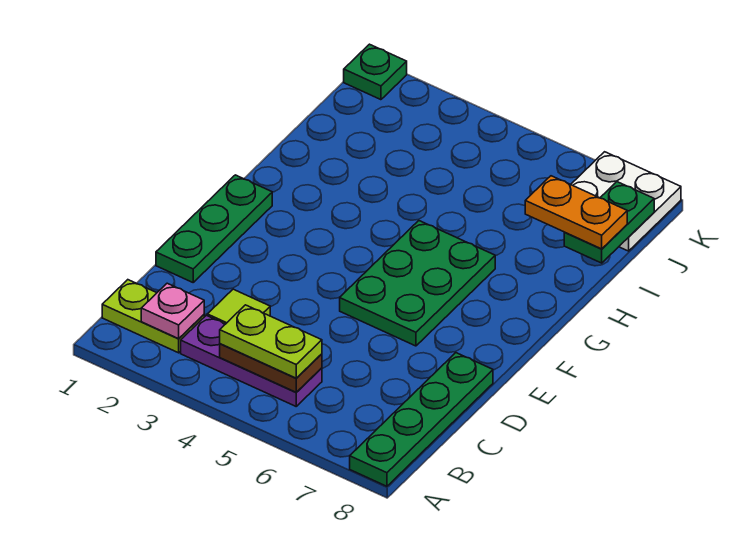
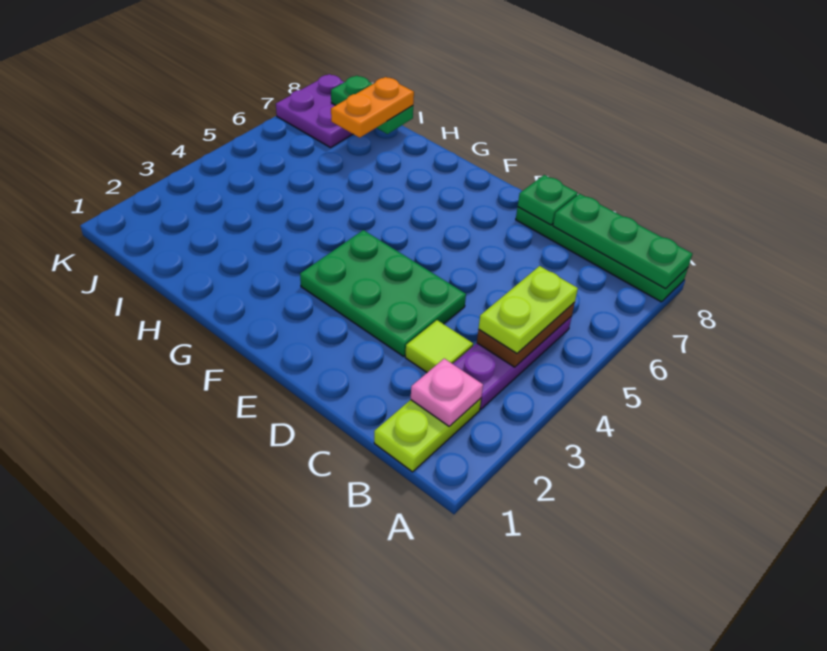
green plate D1:F1 level 1 -> green plate A8:C8 level 2
green plate E5:G6 level 1 -> green plate D3:F4 level 1
white plate J7:K8 level 1 -> purple plate J7:K8 level 1
green plate K1 level 1 -> green plate D8 level 2

